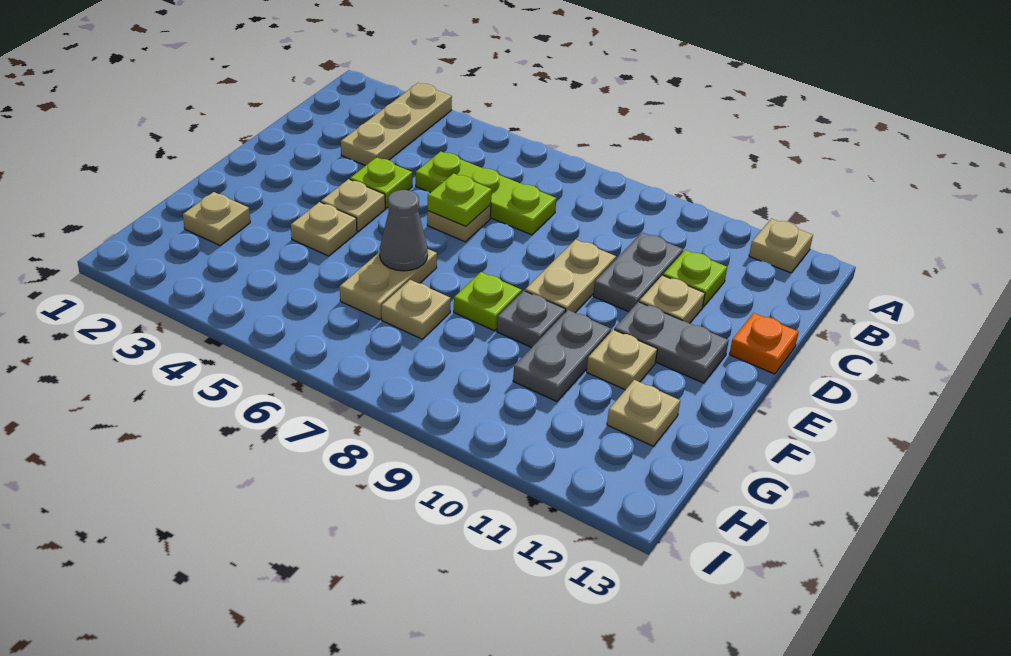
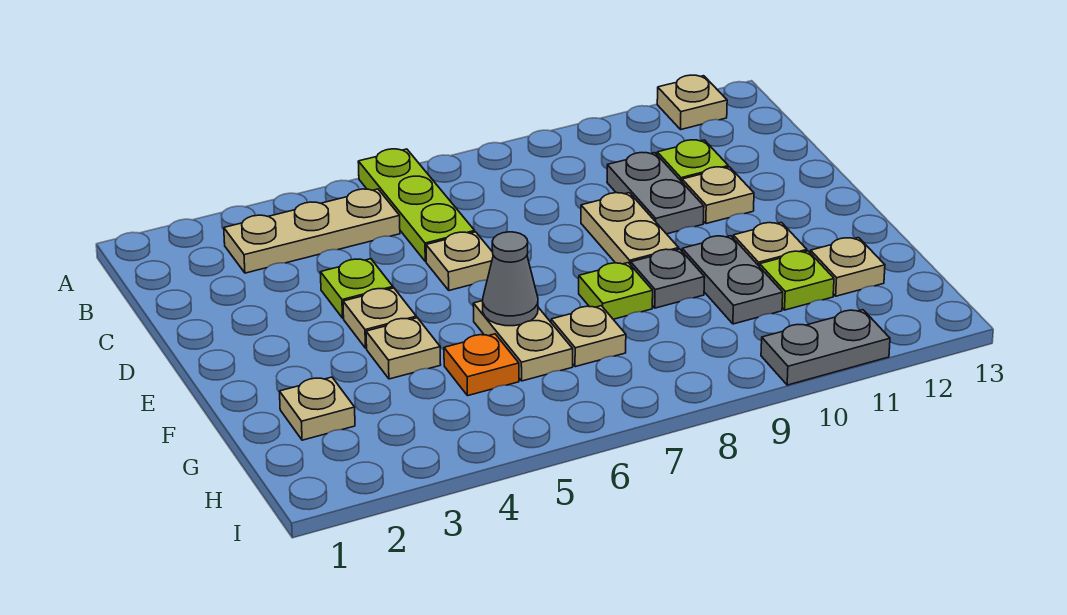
tan plate A3:C3 level 1 -> tan plate B3:B5 level 1
lime plate C5:C7 level 1 -> lime plate A6:C6 level 1
lime plate D6 level 2 -> lime plate G11 level 1
orange plate D13 level 1 -> orange plate G5 level 1
grey plate E11:E12 level 1 -> grey plate I10:I11 level 1

